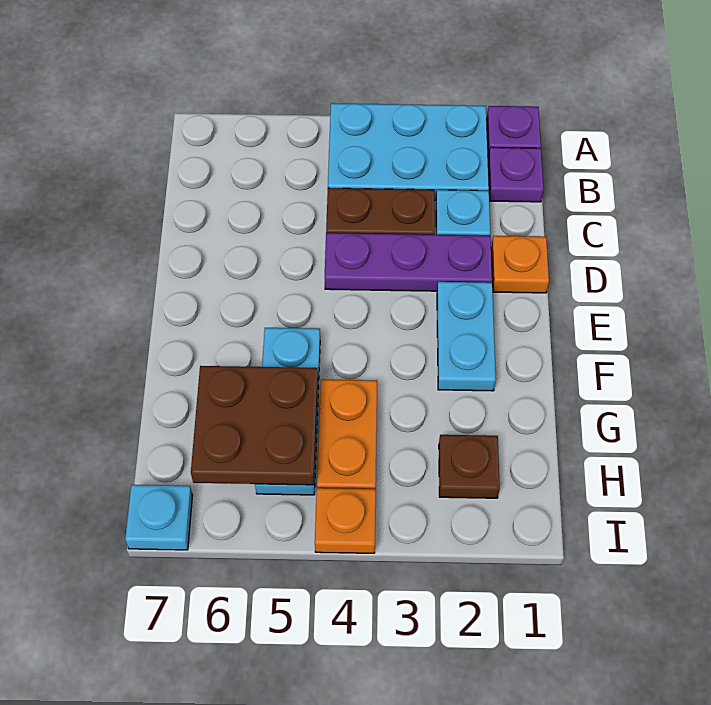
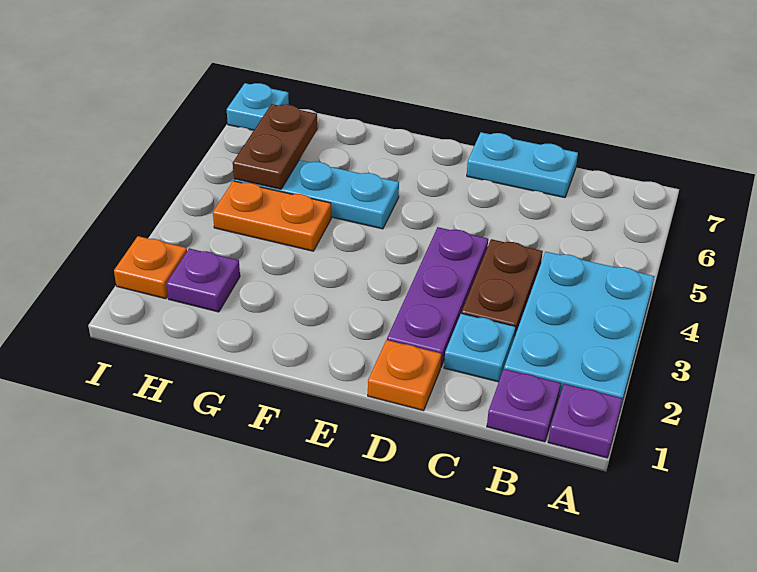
cyan plate E2:F2 level 1 -> cyan plate C7:D7 level 1
brown plate G5:H6 level 2 -> brown plate H5:H6 level 2
brown plate H2 level 1 -> purple plate H2 level 1
orange plate I4 level 1 -> orange plate I2 level 1

